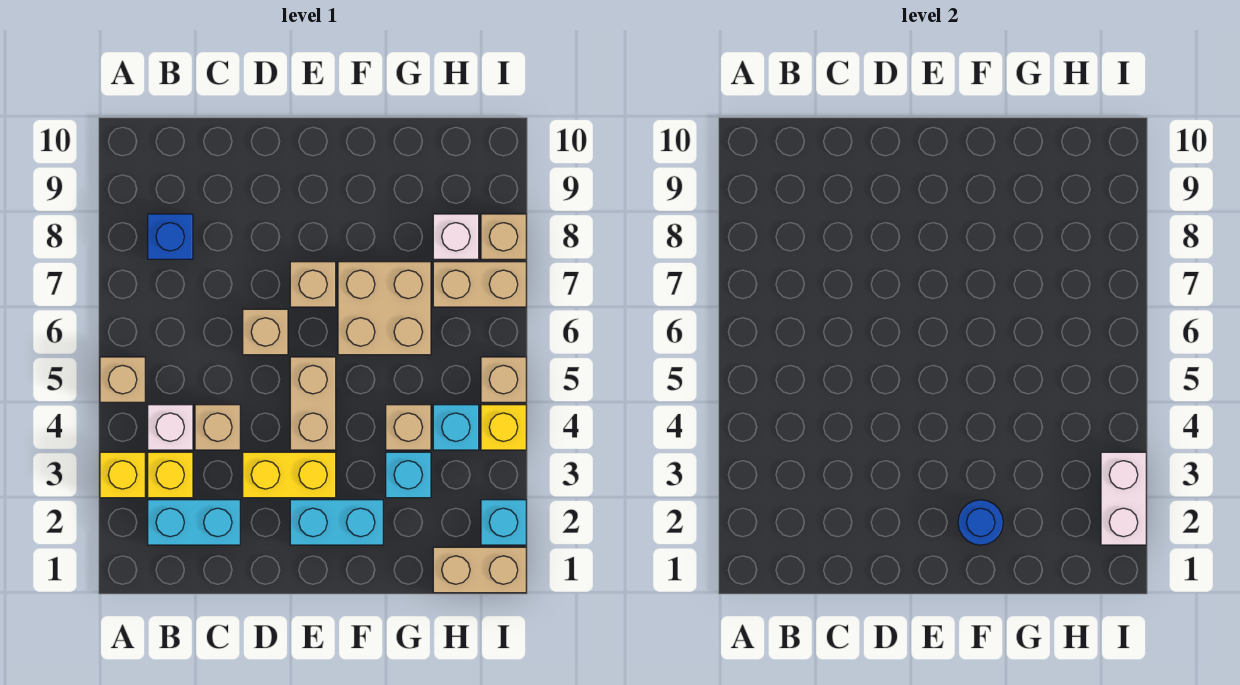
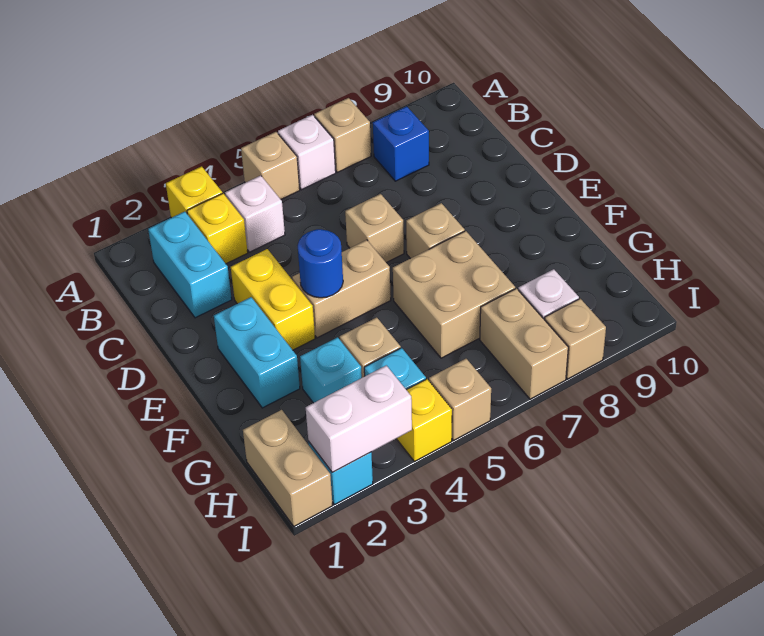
none -> white brick A6 level 1
tan brick C4 level 1 -> tan brick A7 level 1
blue round brick F2 level 2 -> blue round brick E4 level 2

